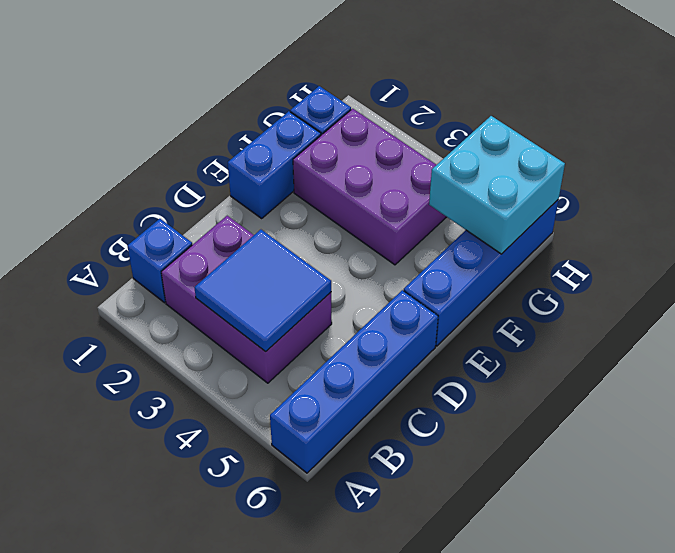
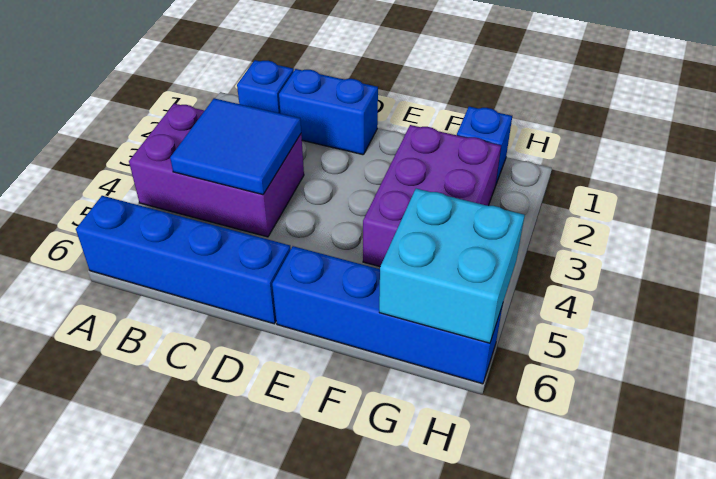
purple brick B2:C4 level 1 -> purple brick A3:C4 level 1
blue brick E1:F1 level 1 -> blue brick C1:D1 level 1

